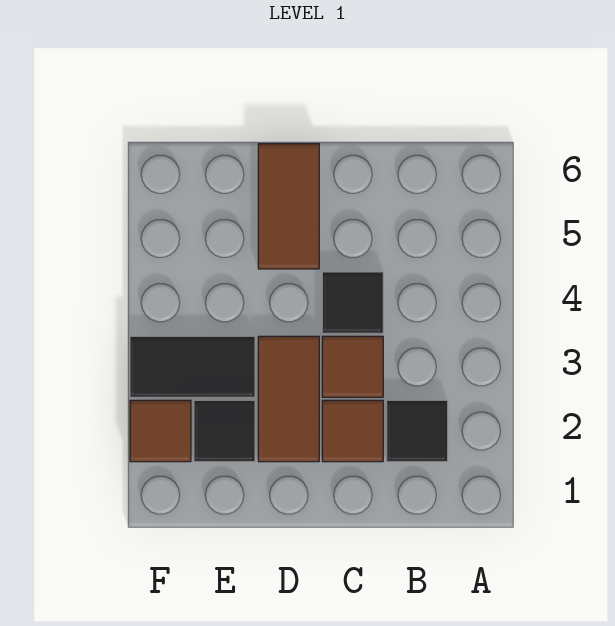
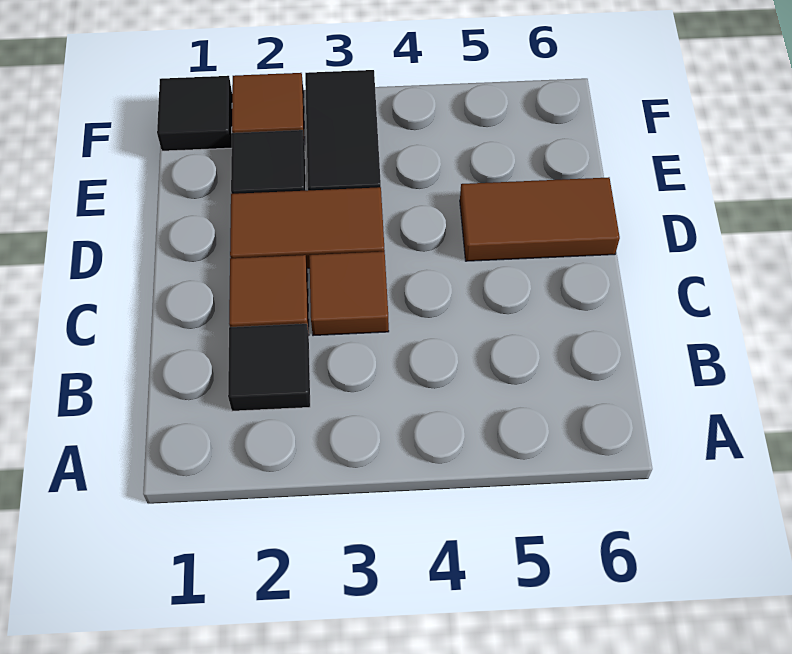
black tile C4 level 1 -> black tile F1 level 1

